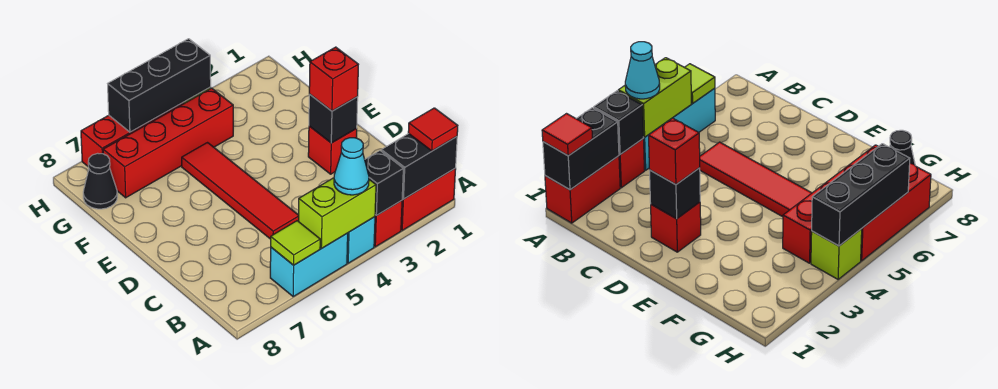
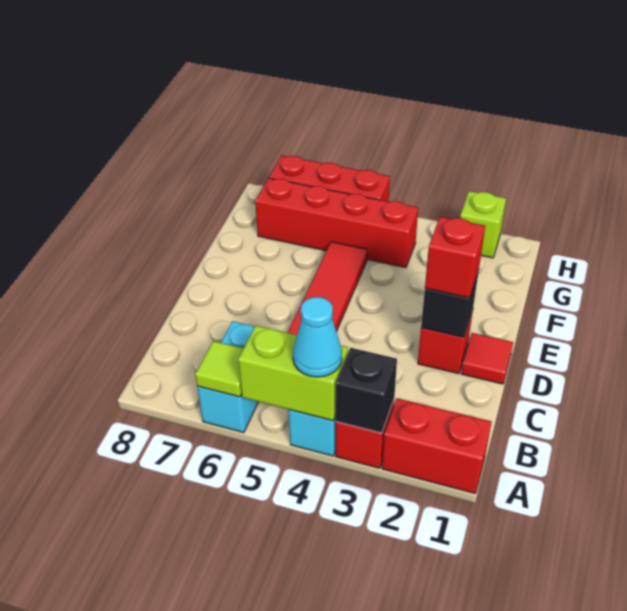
black brick A1:A2 level 2 -> none
red tile A1 level 3 -> red tile D1 level 1
cyan brick A5:A6 level 1 -> cyan brick A6:B6 level 1
black cone G8 level 1 -> none
lime brick H4 level 1 -> lime brick H2 level 1
black brick H4:H6 level 2 -> none

